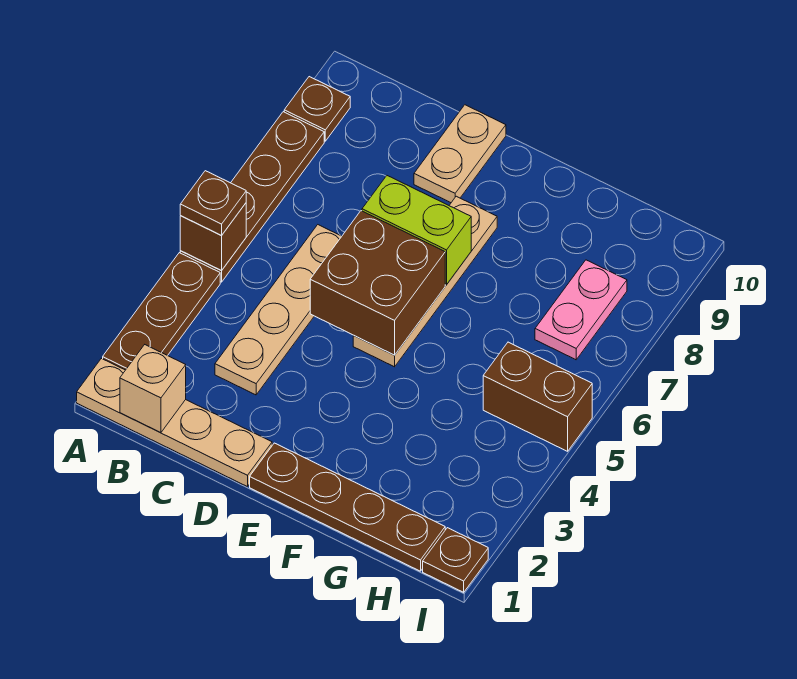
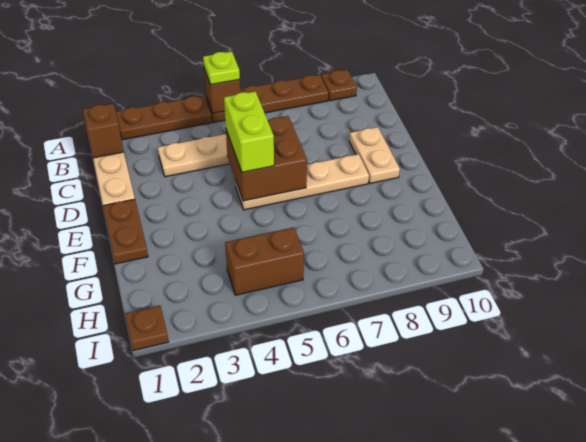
brown plate A5 level 3 -> lime plate A5 level 3
tan brick B1 level 2 -> brown brick B1 level 2
lime brick D7:E7 level 2 -> lime brick D5:E5 level 3
tan plate D9:D10 level 1 -> tan plate D9:E9 level 1
brown plate E1:H1 level 1 -> brown plate E1:F1 level 1
brown brick H5:I5 level 1 -> brown brick H4:H5 level 1
pink plate H7:H8 level 1 -> none

